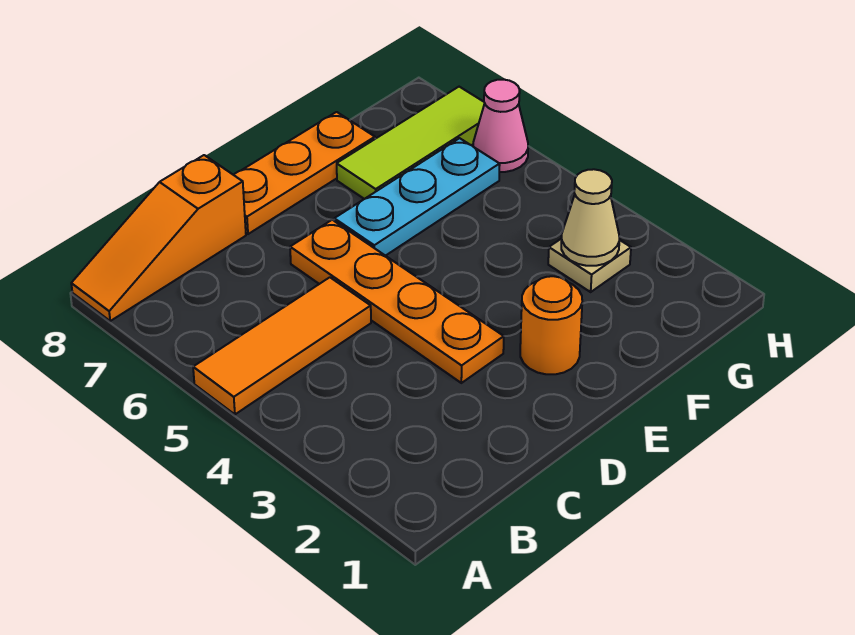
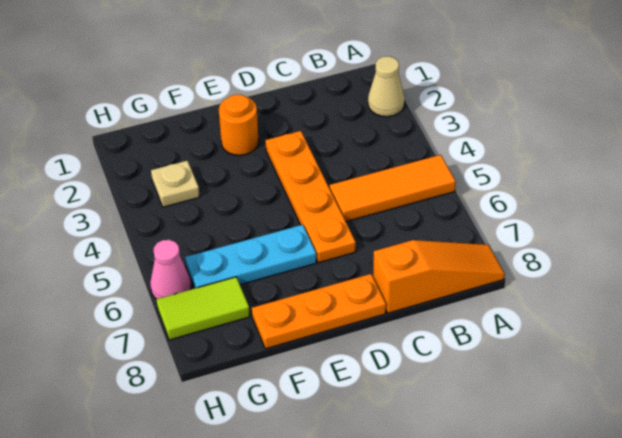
lime tile F7:H7 level 1 -> lime tile G7:H7 level 1
tan cone G3 level 2 -> tan cone A2 level 1

